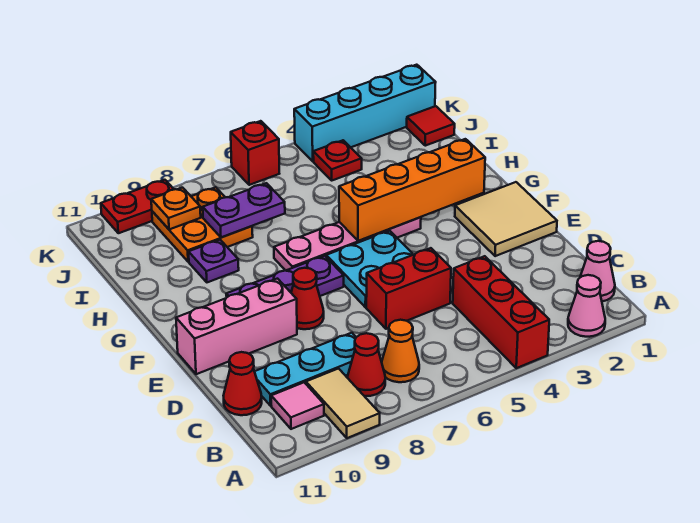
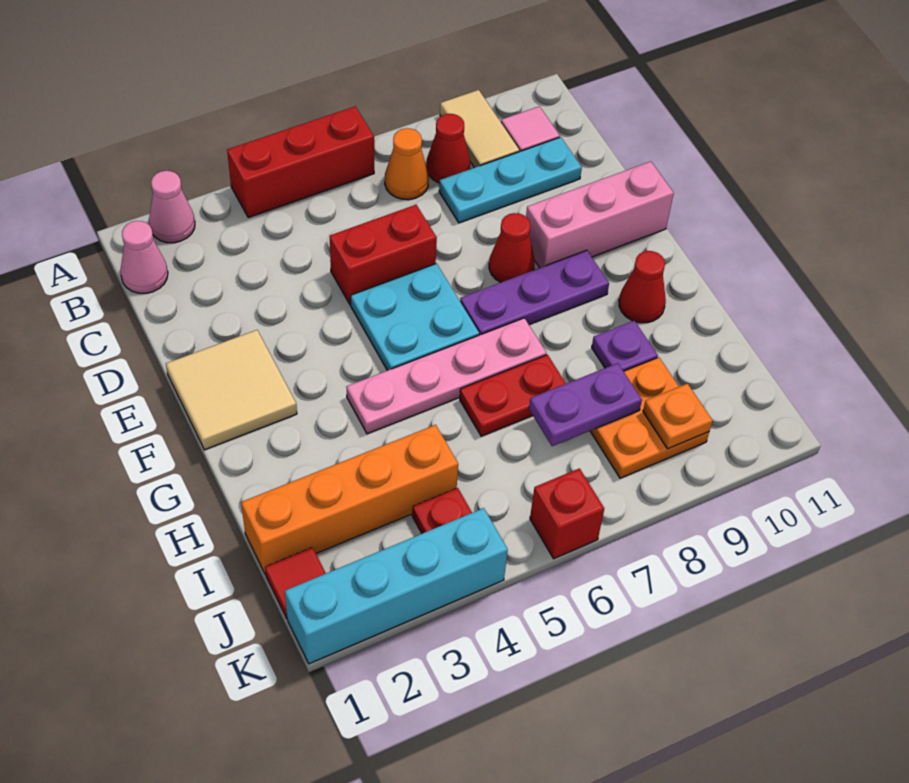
red brick A4:C4 level 1 -> red brick A4:A6 level 1
red cone C11 level 1 -> red cone G10 level 1
orange brick G2:G5 level 2 -> orange brick I1:I4 level 1
red plate K9:K10 level 1 -> red plate H6:H7 level 1

